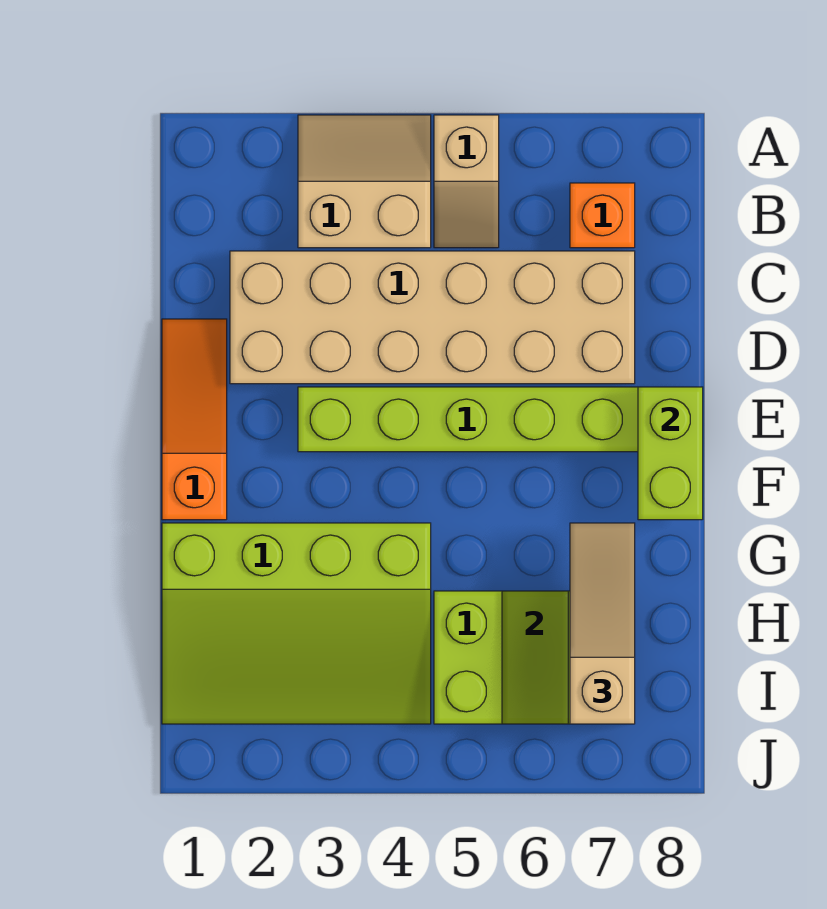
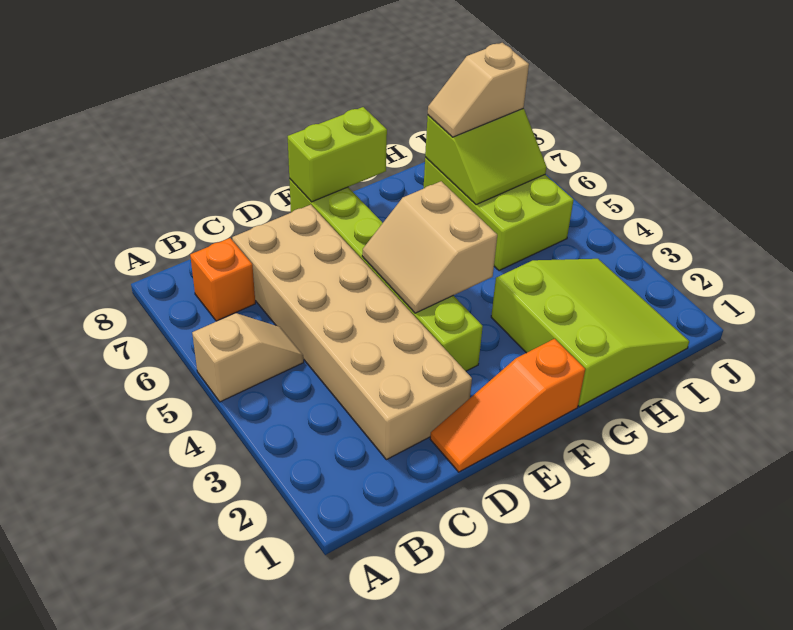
tan slope A3:B4 level 1 top B -> tan slope E4:F5 level 2 top F
lime slope G1:I4 level 1 top G -> lime slope G1:I3 level 1 top G
tan slope G7:I7 level 3 top I -> tan slope H7:I7 level 3 top I

